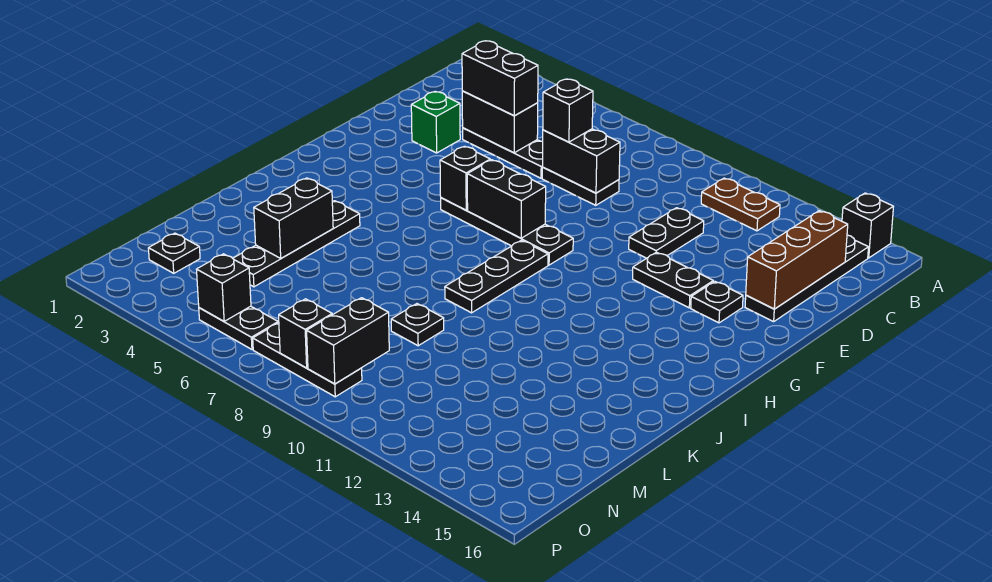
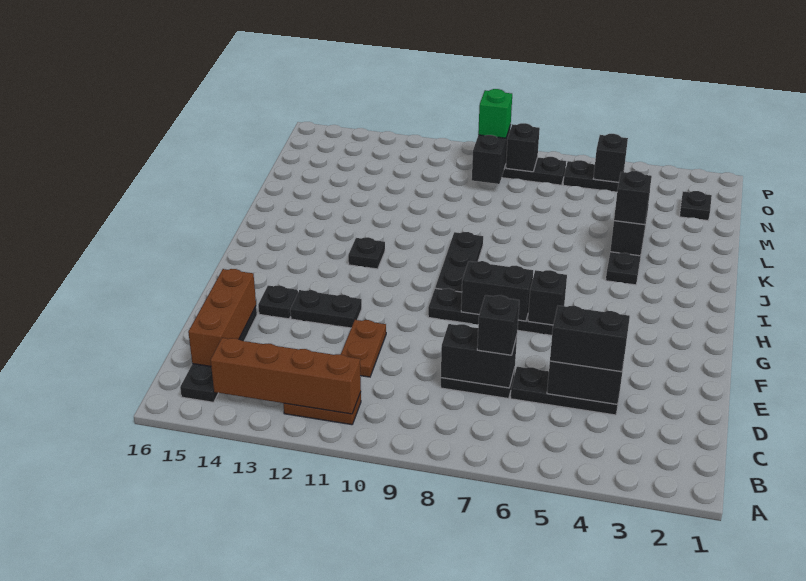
black brick A15 level 1 -> black brick K4 level 3
none -> brown brick B11:B14 level 2
black plate D11:E11 level 1 -> brown plate D11:E11 level 1
green brick E3 level 1 -> green brick O9 level 3
black plate L9 level 1 -> black plate I12 level 1

